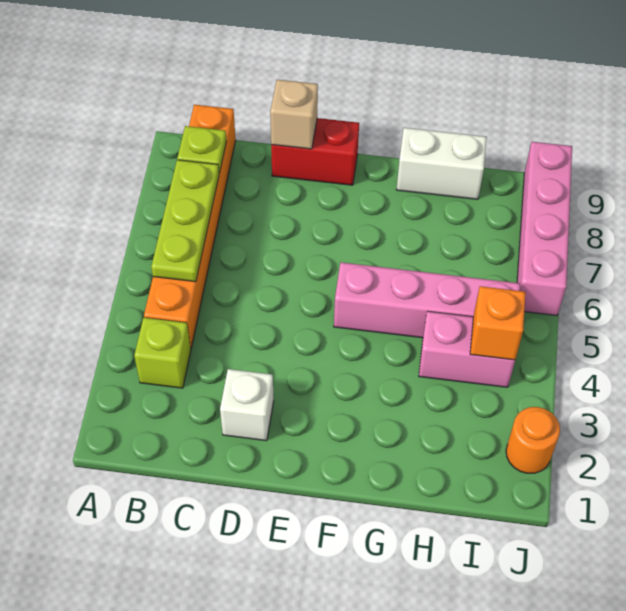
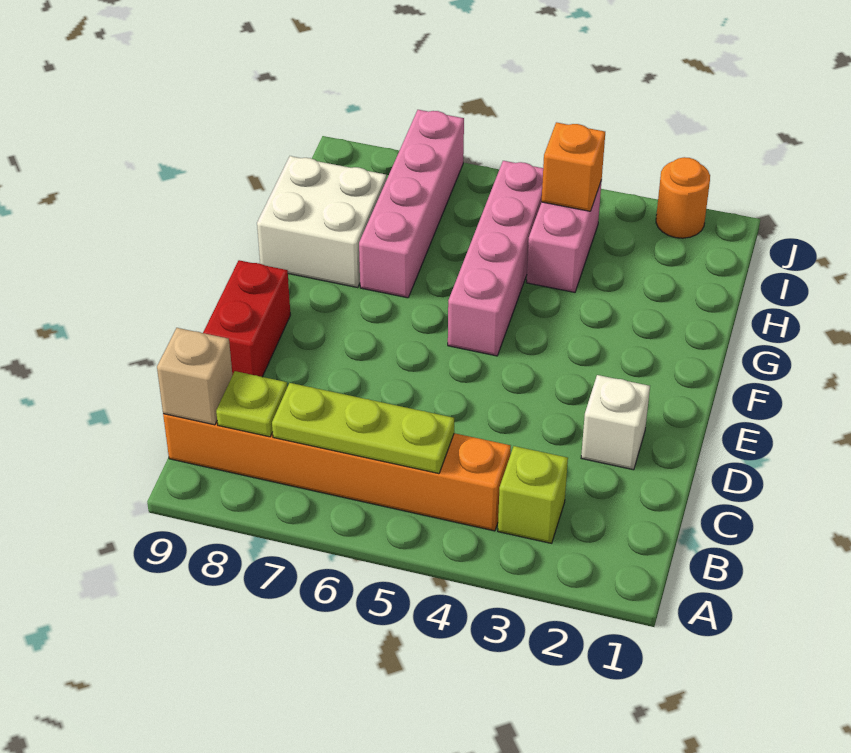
tan brick D9 level 2 -> tan brick B9 level 2
white brick G9:H9 level 1 -> white brick G8:H9 level 1
pink brick J6:J9 level 1 -> pink brick G7:J7 level 1

